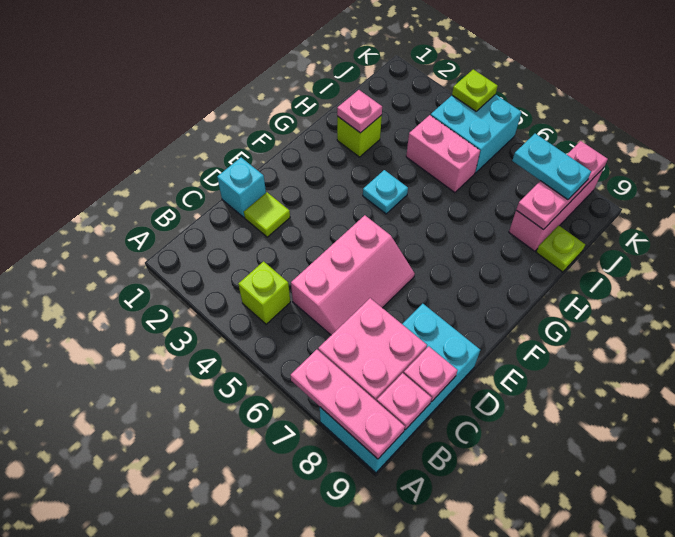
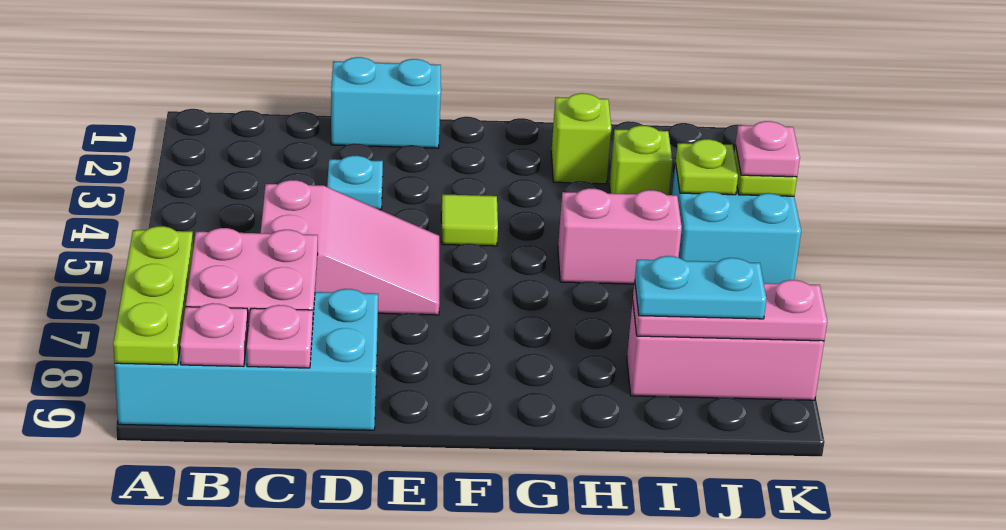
pink plate A7:A9 level 2 -> lime plate A7:A9 level 2
lime brick B4 level 1 -> lime brick I3 level 1
pink slope C5:E6 level 1 top 5 -> pink slope C5:E6 level 1 top C
cyan brick D1 level 1 -> cyan brick D1:E1 level 1
lime tile D2 level 1 -> lime tile F4 level 1
cyan plate G4 level 1 -> cyan plate D3 level 1
pink plate H2 level 2 -> pink plate K4 level 3
pink brick I4:I5 level 1 -> pink brick H5:I5 level 1
lime plate I9 level 1 -> lime plate J4 level 2
cyan plate J7:J8 level 3 -> cyan plate I8:J8 level 3

